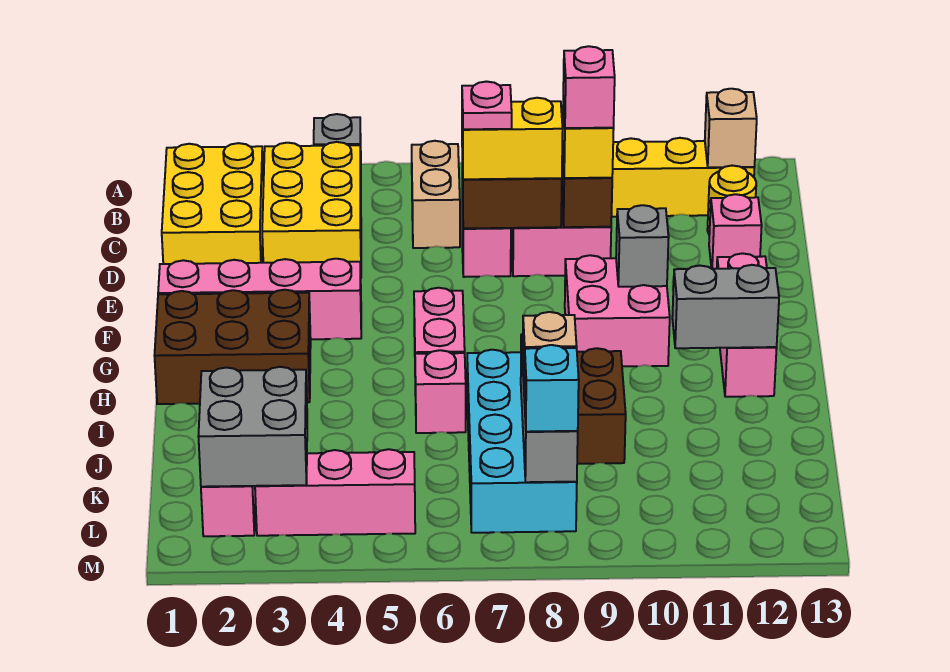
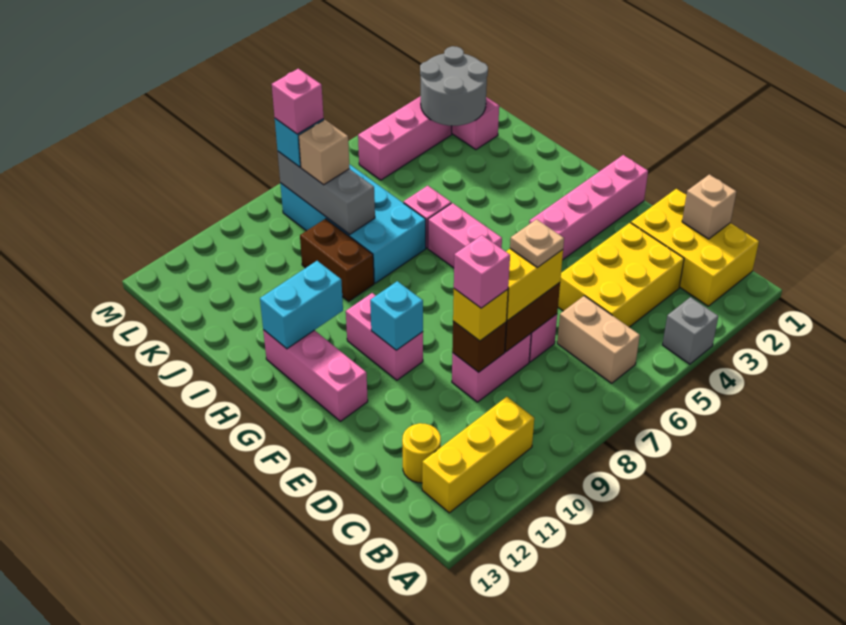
yellow brick B3:D4 level 1 -> yellow brick C3:D5 level 1
tan brick B12 level 2 -> tan brick C1 level 2
pink plate D7 level 4 -> tan plate D7 level 4
pink brick D12 level 1 -> pink brick L8 level 4
pink brick F9:G10 level 1 -> pink brick F10:G10 level 1
grey brick F10 level 2 -> cyan brick F10 level 2
brown brick G1:H3 level 1 -> none
grey brick H11:H12 level 2 -> cyan brick H11:H12 level 2
grey brick K2:L3 level 2 -> grey round brick K2:L3 level 2

